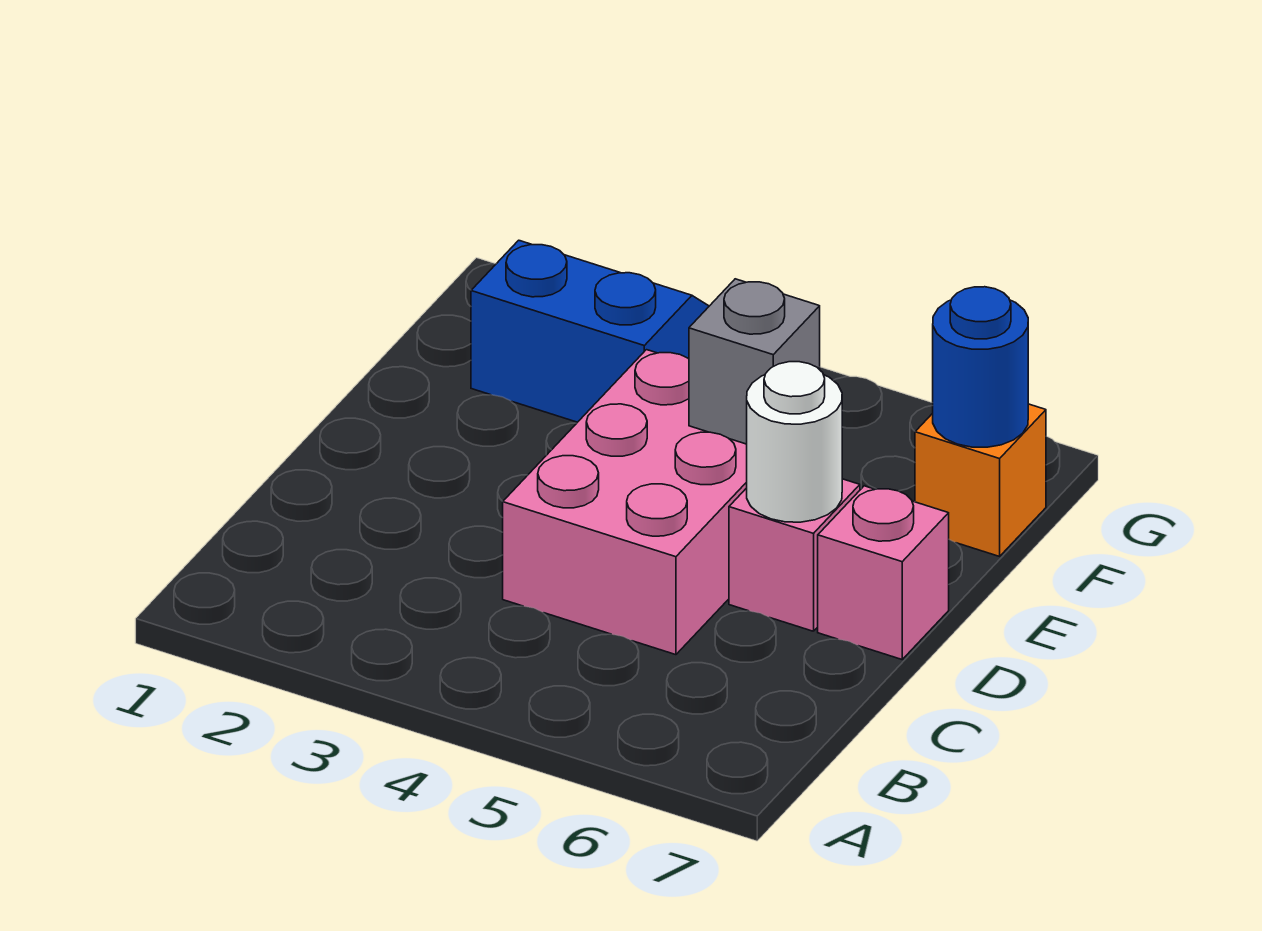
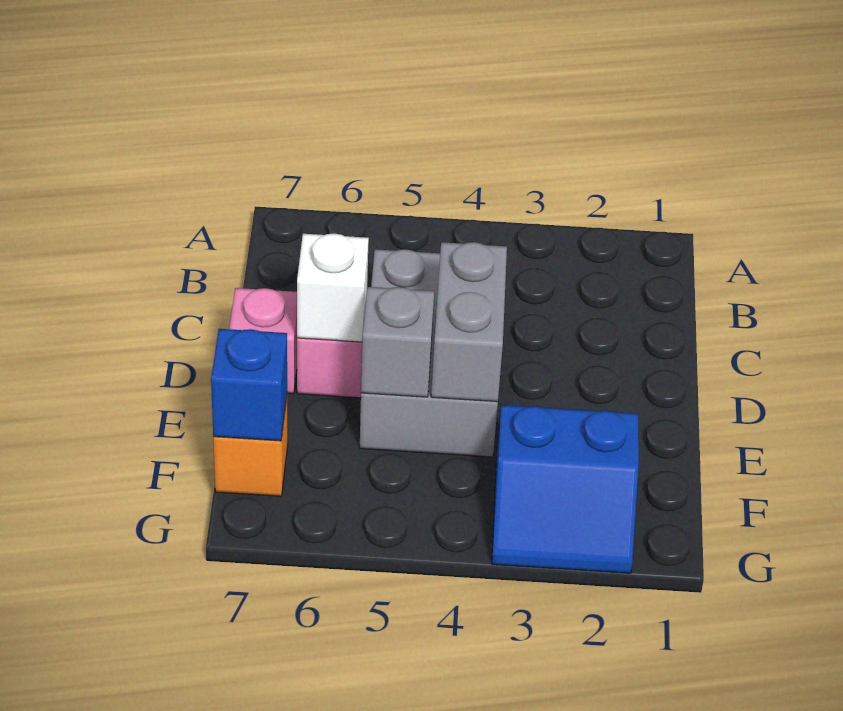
pink brick C4:E5 level 1 -> grey brick C4:E5 level 1
none -> grey brick D4:E4 level 2
white round brick D6 level 2 -> white brick D6 level 2
blue round brick F7 level 2 -> blue brick F7 level 2

